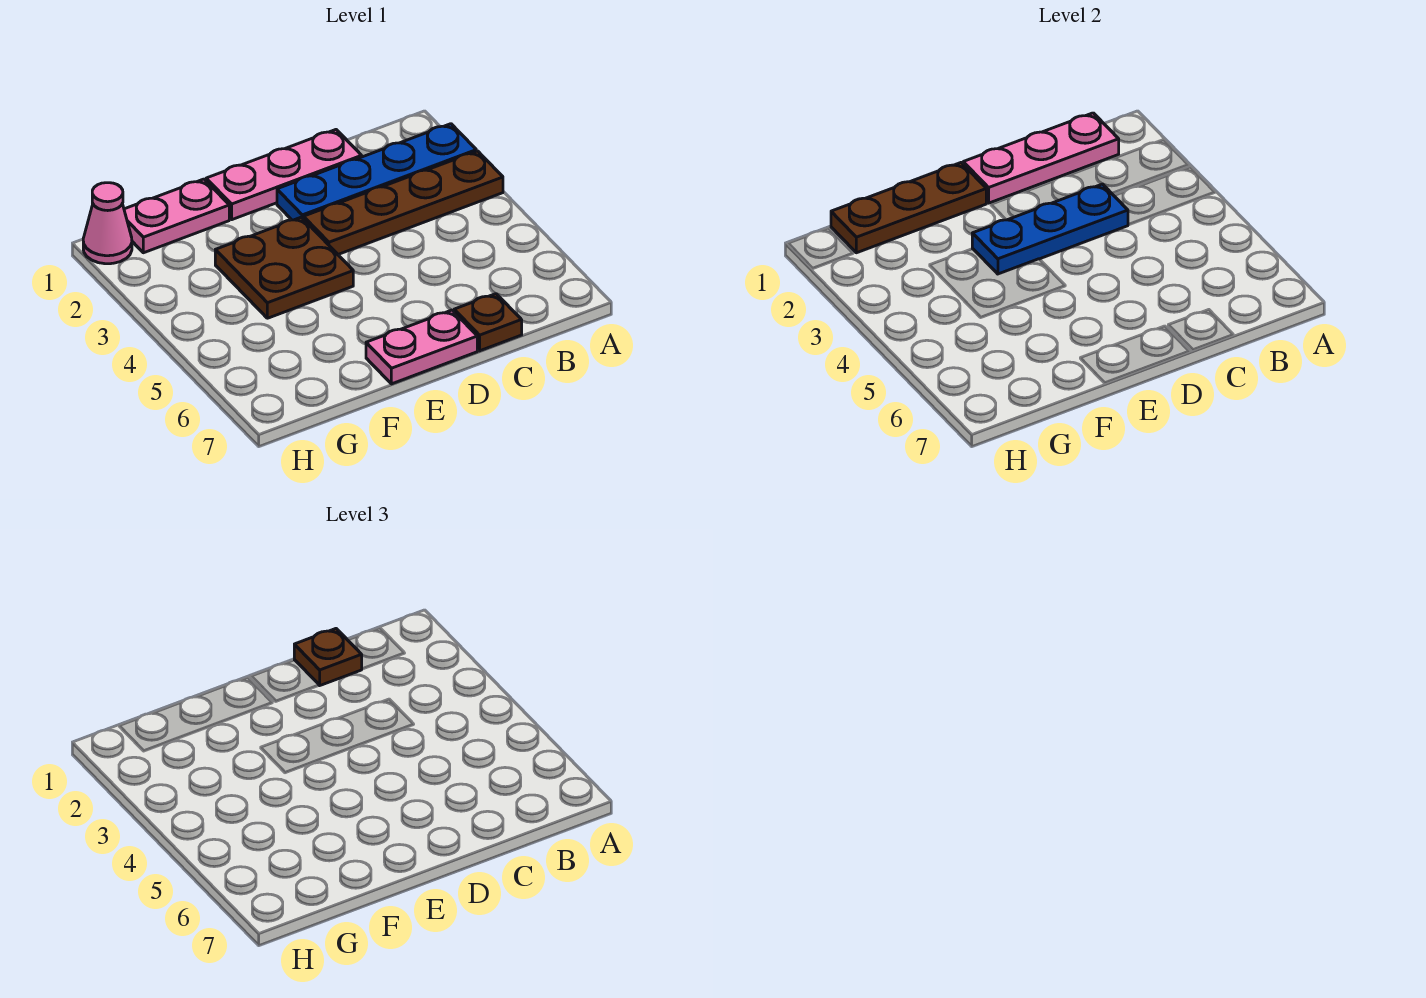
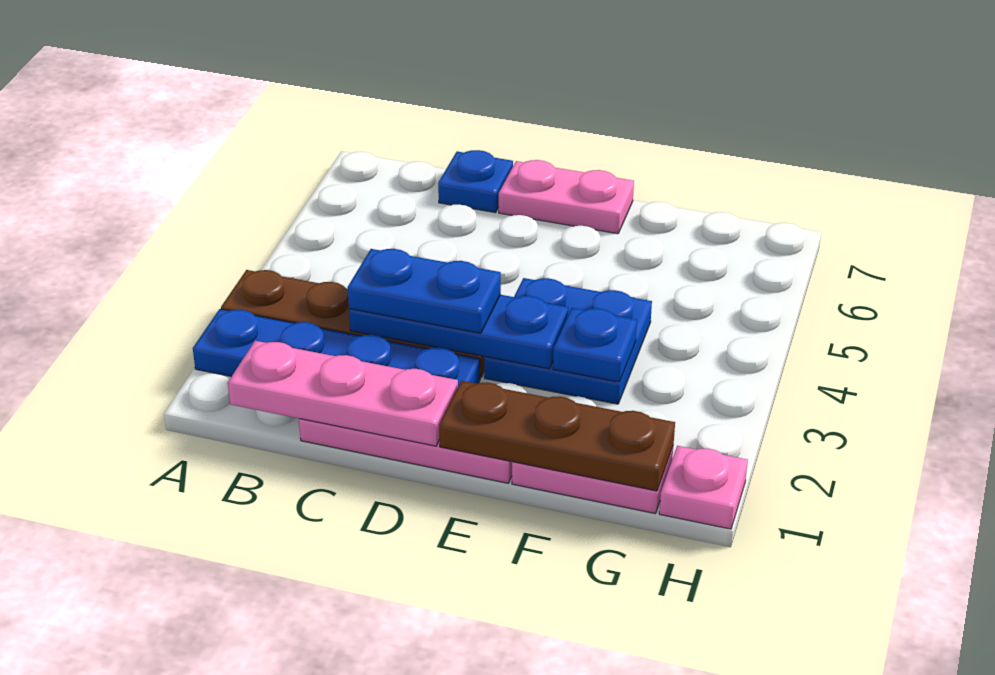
brown plate C1 level 3 -> none
none -> blue plate C3:D3 level 3
brown plate C7 level 1 -> blue plate C7 level 1
brown plate E3:F4 level 1 -> blue plate E3:F4 level 1
none -> blue plate F3 level 2
pink cone H1 level 1 -> pink plate H1 level 1

